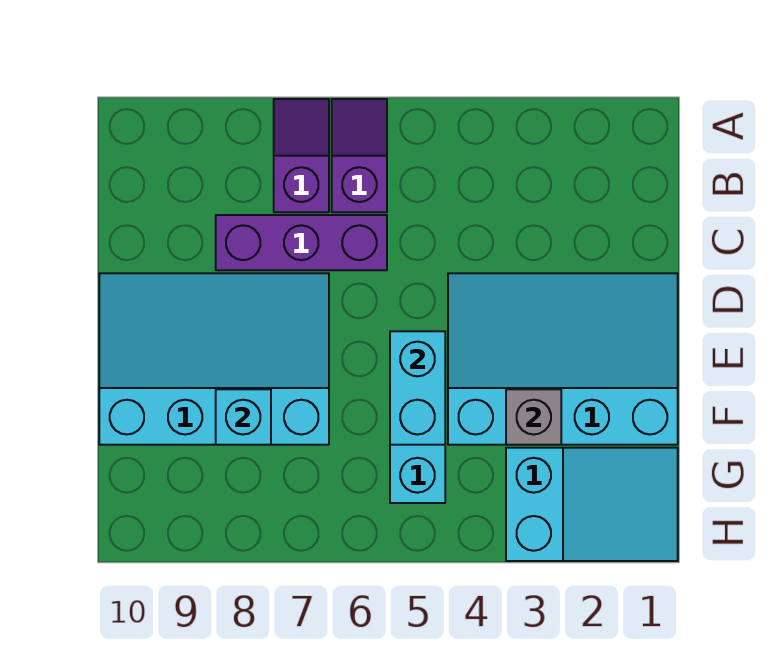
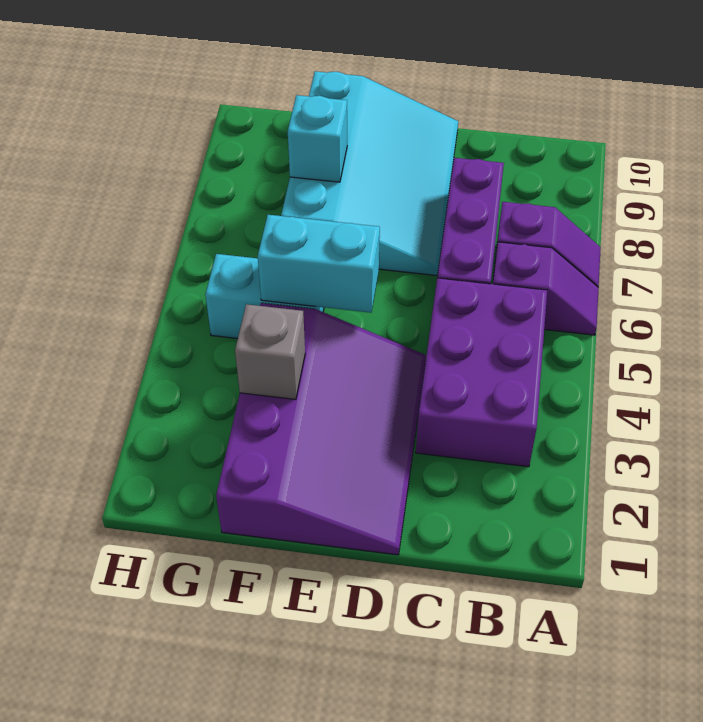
none -> purple brick B3:C5 level 1
cyan slope D1:F4 level 1 top F -> purple slope D1:F4 level 1 top F
cyan slope G1:H3 level 1 top 3 -> none

